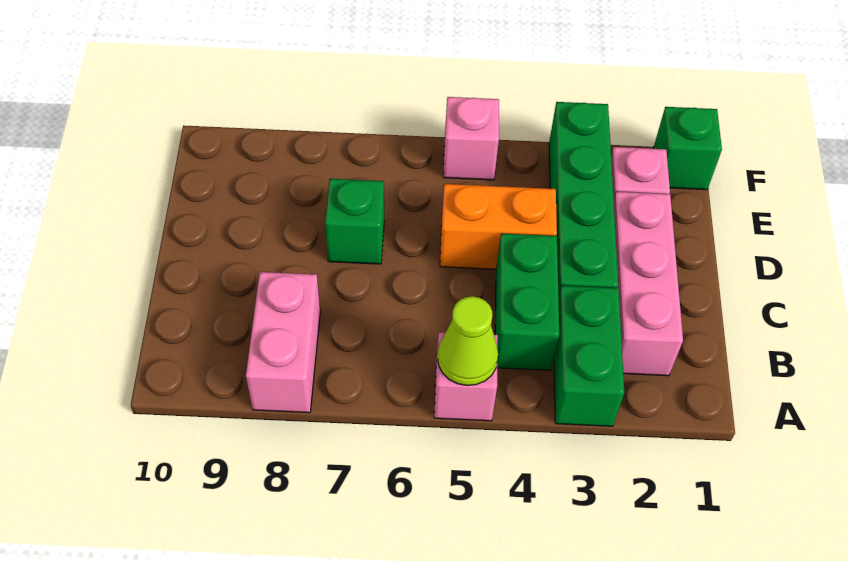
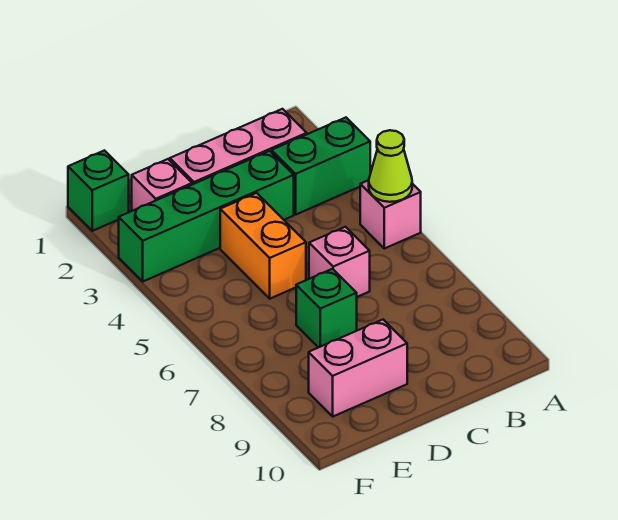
pink brick A8:B8 level 1 -> pink brick D9:E9 level 1
green brick B4:C4 level 1 -> none
pink brick F5 level 1 -> pink brick C6 level 1

